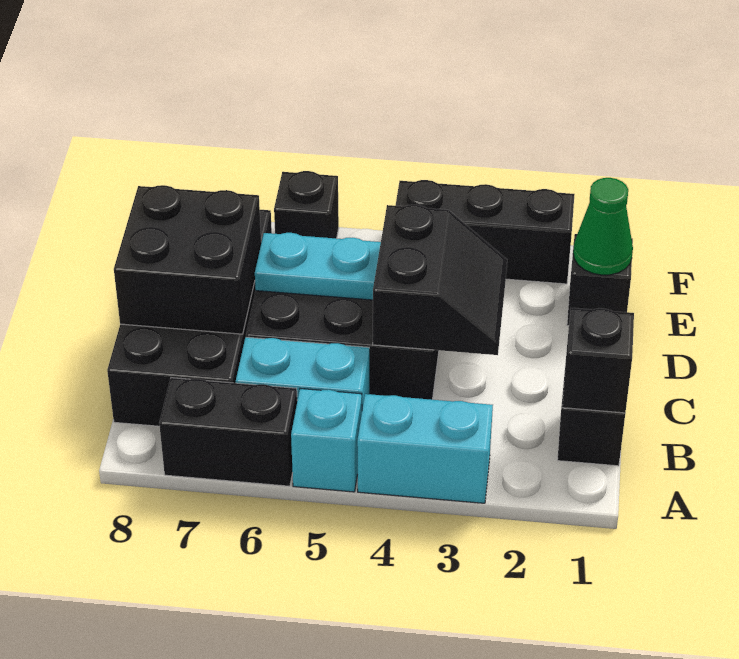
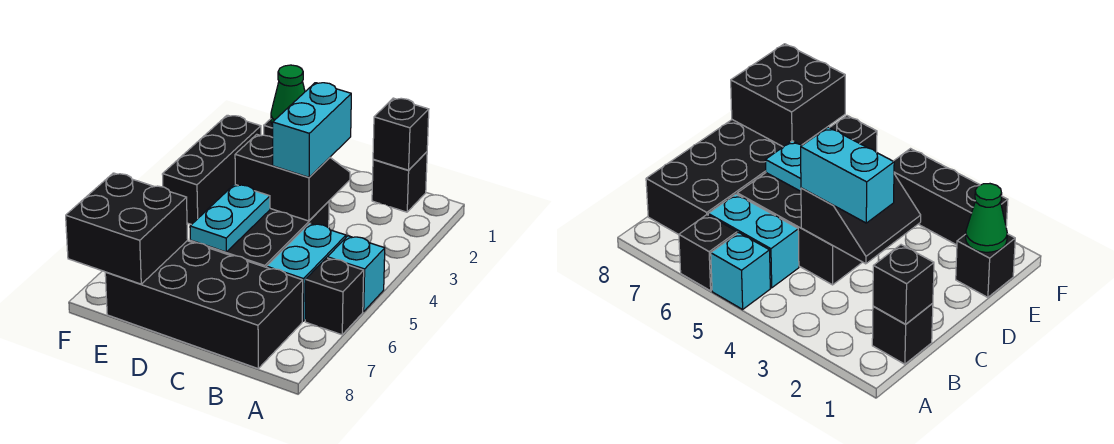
cyan brick A3:A4 level 1 -> cyan brick C3:C4 level 3
black brick A6:A7 level 1 -> black brick A6 level 1
black brick C7:D8 level 2 -> black brick E7:F8 level 2

